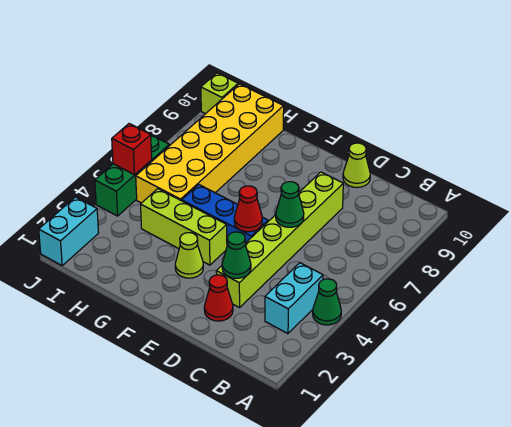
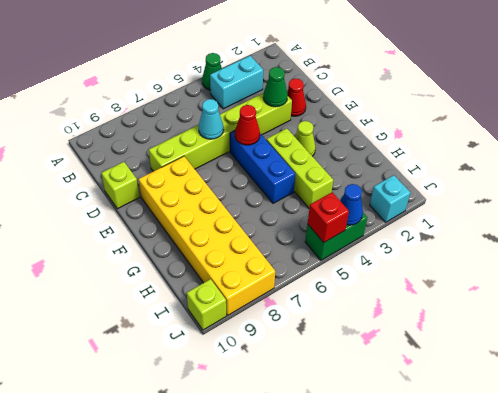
green cone D6 level 2 -> cyan cone D6 level 2
lime cone D10 level 1 -> lime brick D10 level 1
yellow brick H5:I10 level 1 -> yellow brick E8:J9 level 1
cyan brick J1:J2 level 1 -> cyan brick J2 level 1
green brick J4:J6 level 1 -> green brick J4:J5 level 1
none -> blue cone J4 level 2

